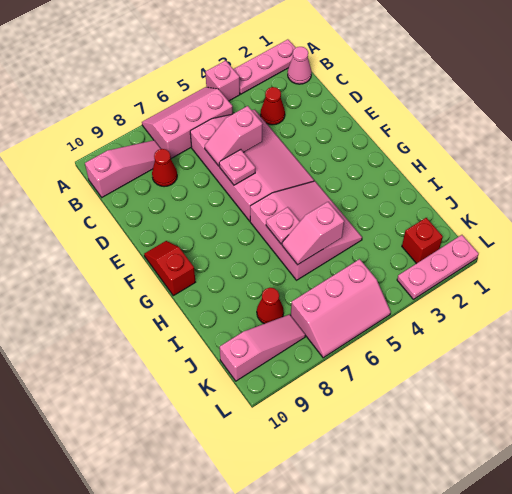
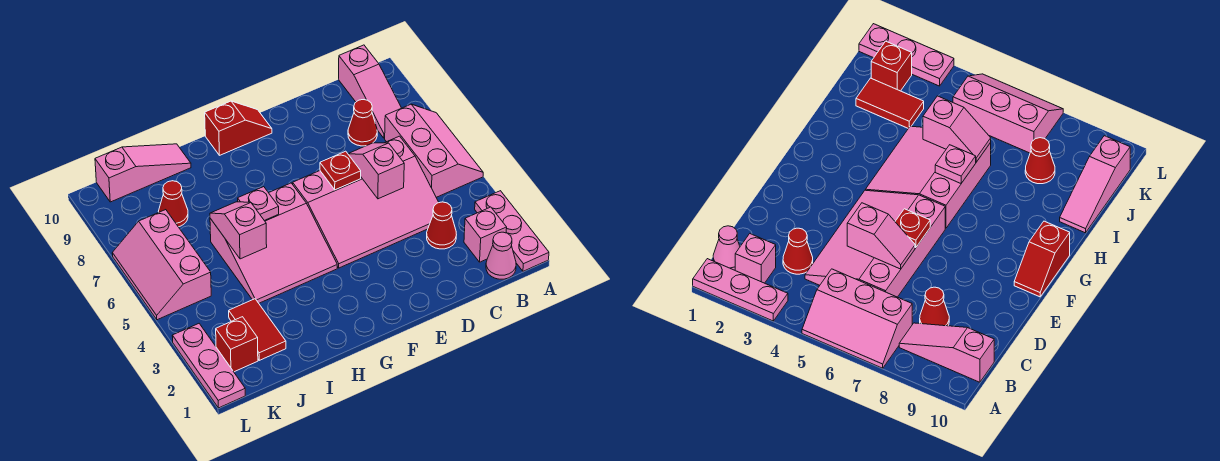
pink brick A4 level 1 -> pink brick B2 level 1
pink plate E6 level 2 -> red plate E6 level 2
none -> red tile J2:J3 level 1
pink slope K8:K10 level 1 top 10 -> pink slope I10:K10 level 1 top K

